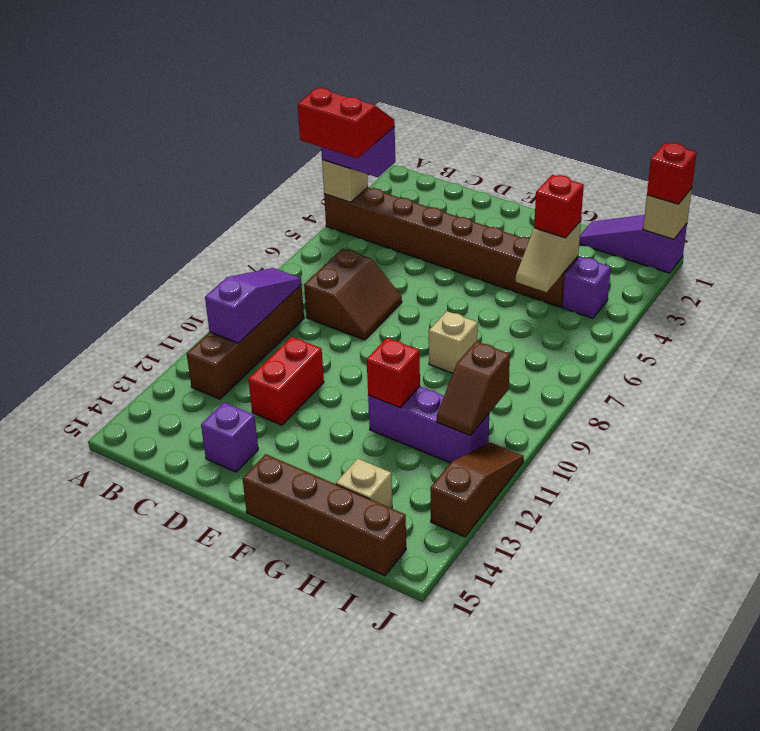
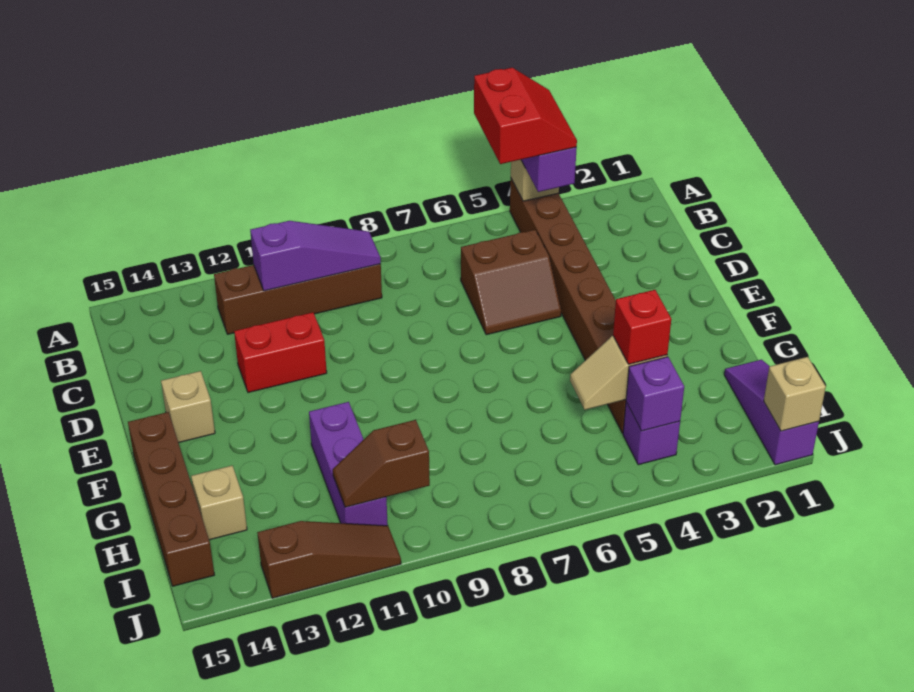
brown slope C7:D8 level 1 top C -> brown slope C5:D6 level 1 top C
purple brick D14 level 1 -> purple brick I4 level 2
tan brick G8 level 1 -> tan brick E14 level 1
red brick G11 level 2 -> none
red brick J1 level 3 -> none

